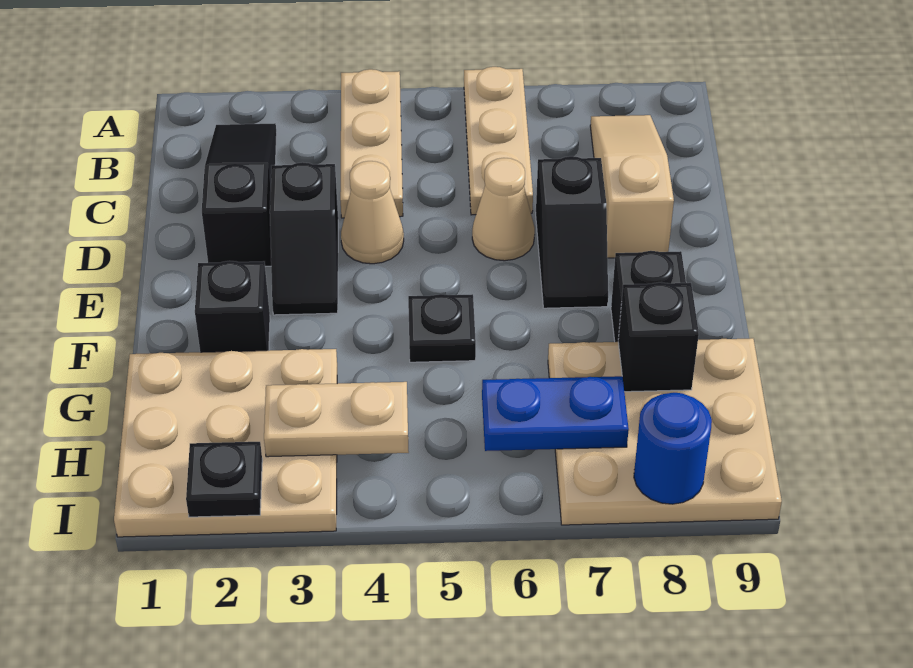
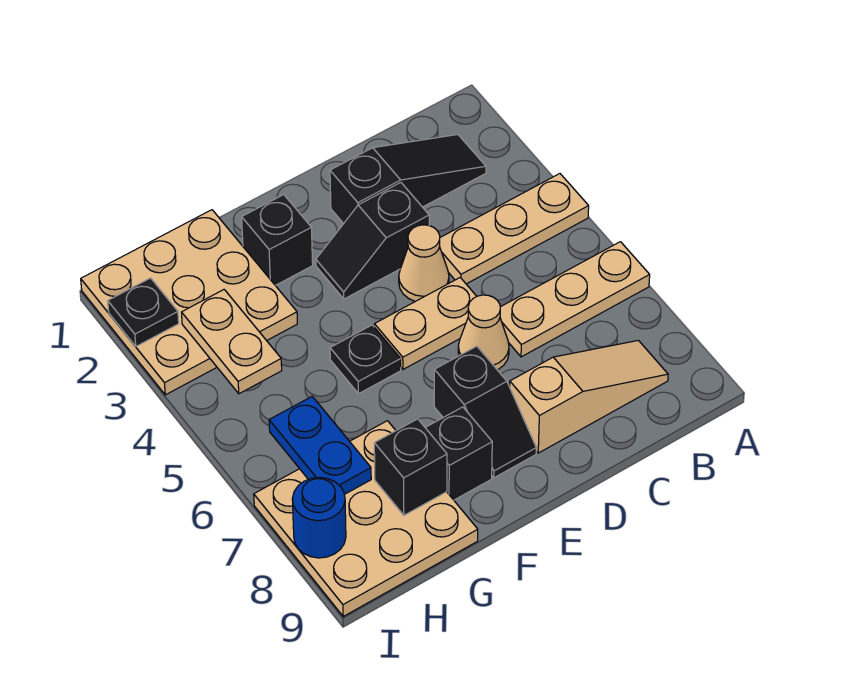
none -> tan plate D5:E5 level 1
black slope D7:E7 level 1 top D -> black slope E7:E8 level 1 top 7

